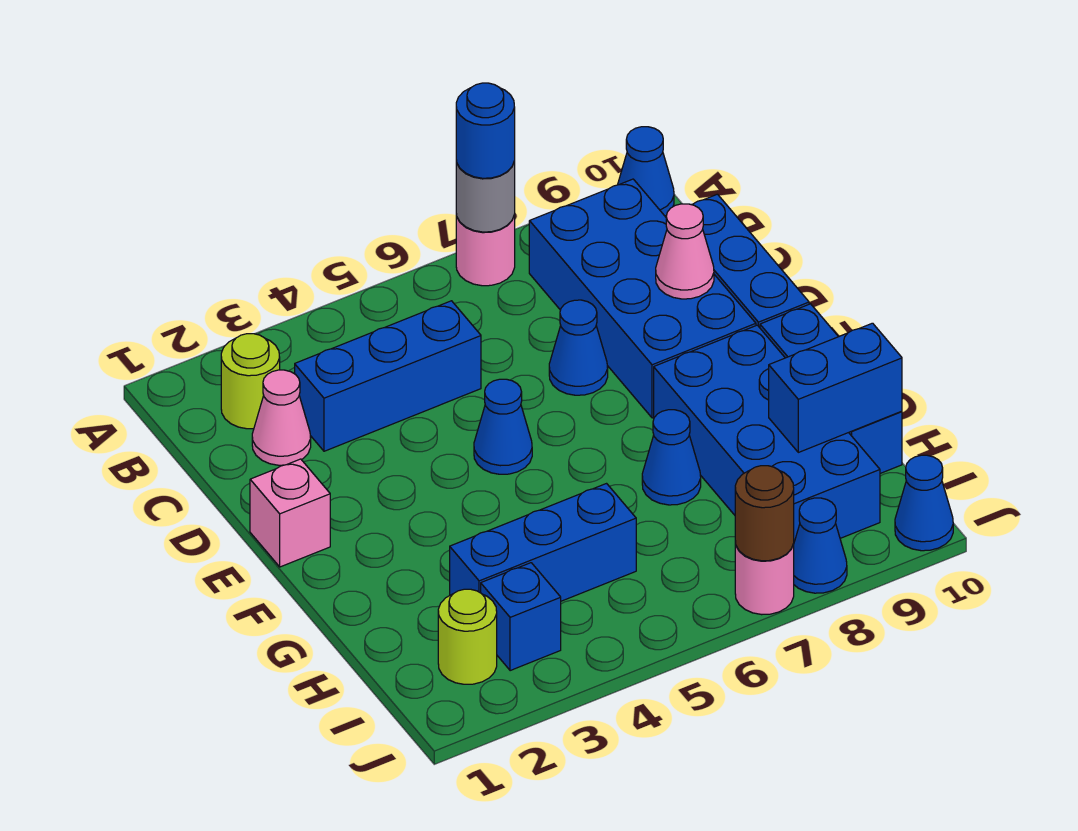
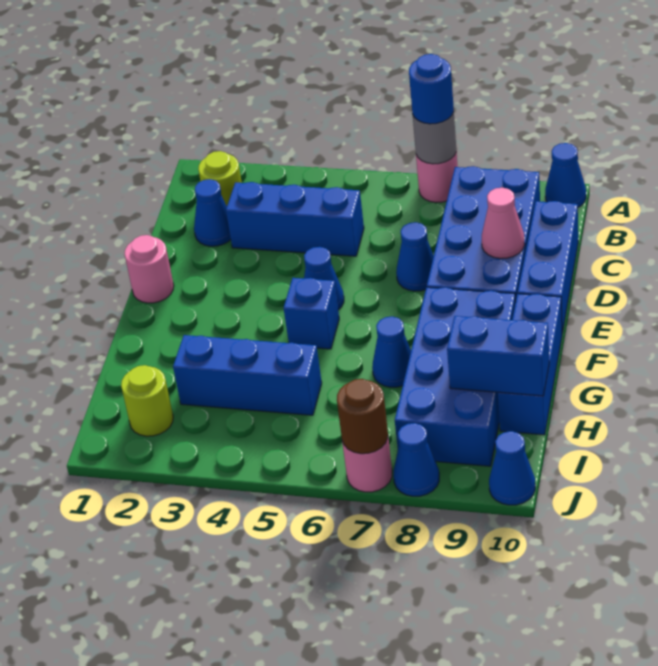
pink cone C2 level 1 -> blue cone C2 level 1
pink brick E1 level 1 -> pink round brick E1 level 1
blue brick I3 level 1 -> blue brick F5 level 1

